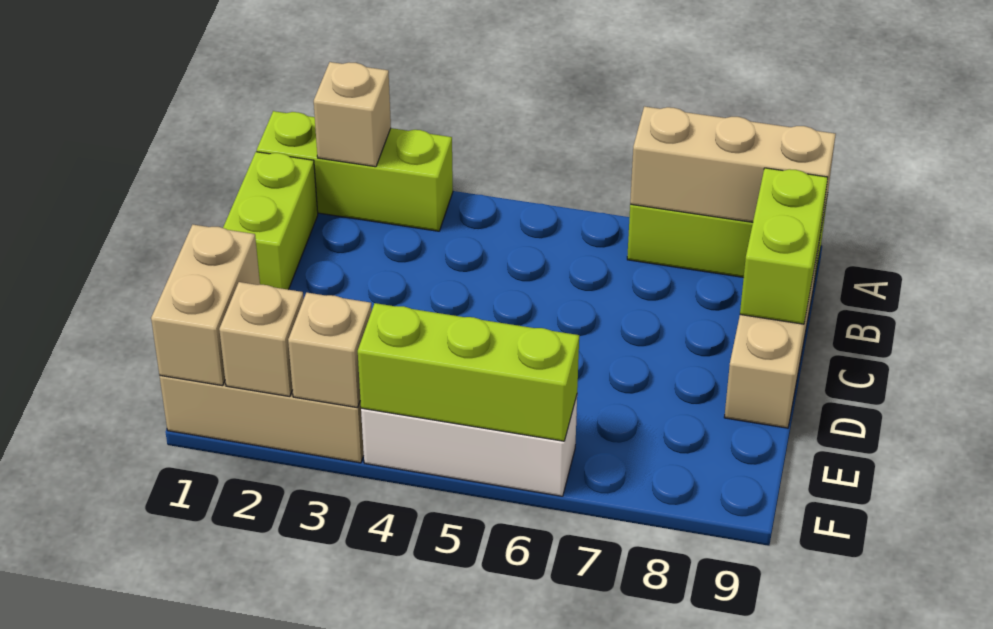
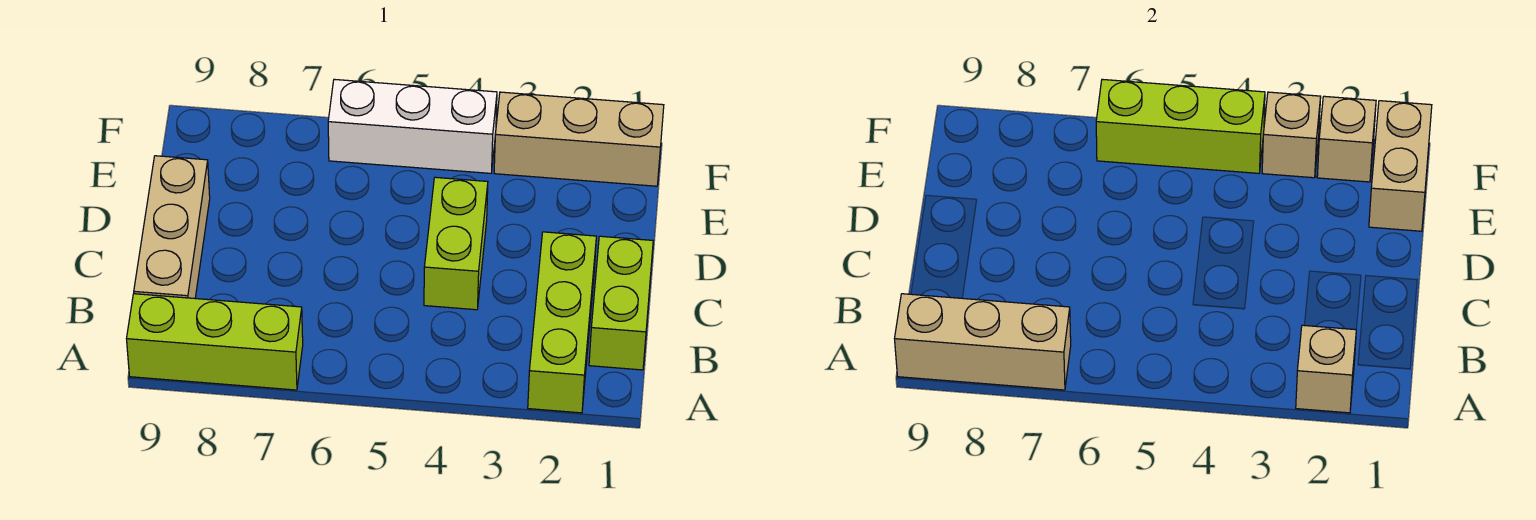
lime brick A1:A3 level 1 -> lime brick A2:C2 level 1
lime brick B9:C9 level 2 -> lime brick C4:D4 level 1

